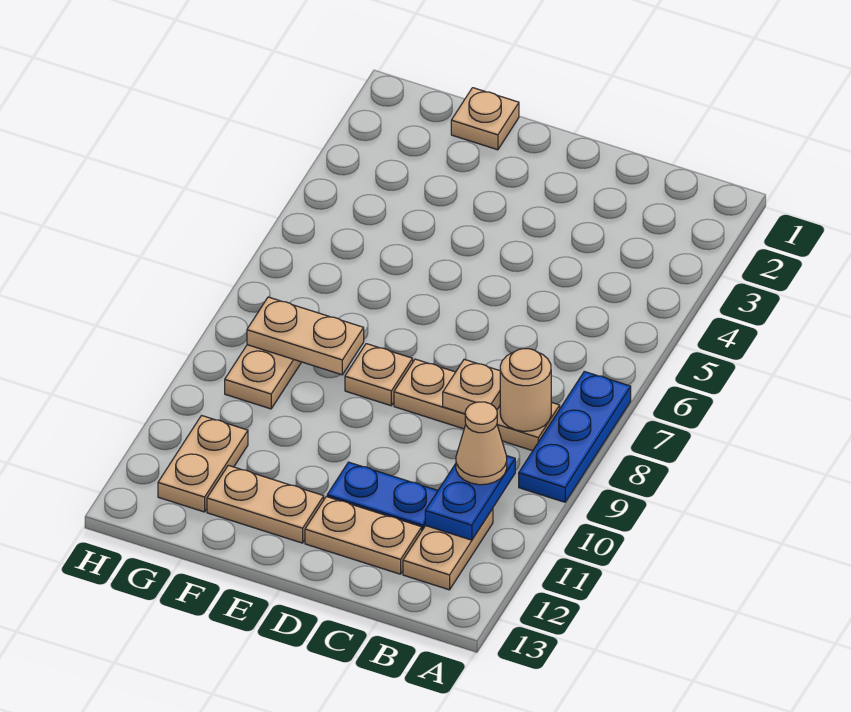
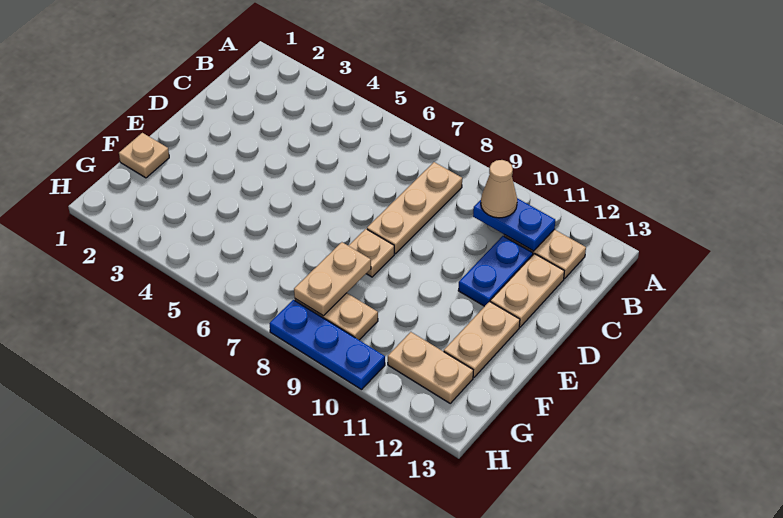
blue plate A7:A9 level 1 -> blue plate H8:H10 level 1
tan round brick B8 level 2 -> none
tan plate C8 level 2 -> none

